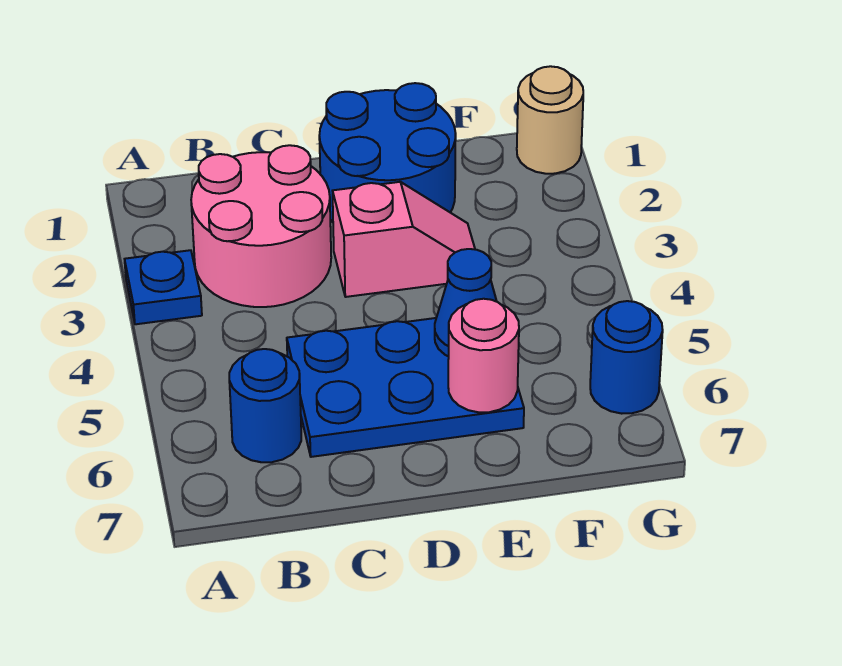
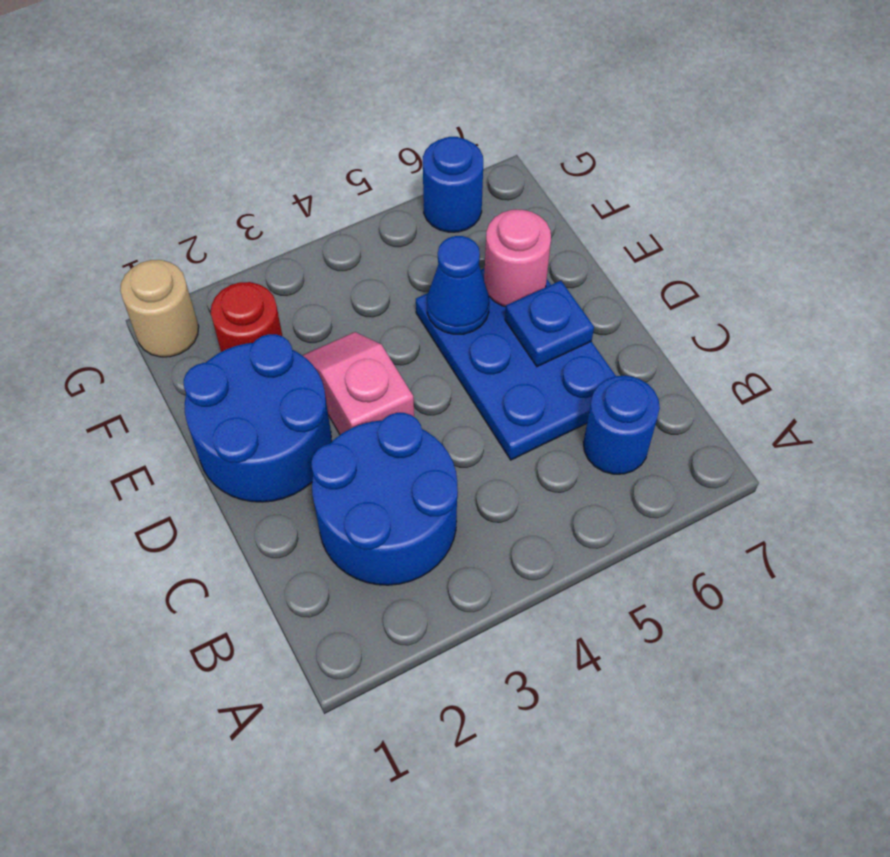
blue plate A3 level 1 -> blue plate D6 level 2
pink round brick B2:C3 level 1 -> blue round brick B2:C3 level 1
none -> red round brick F2 level 1

